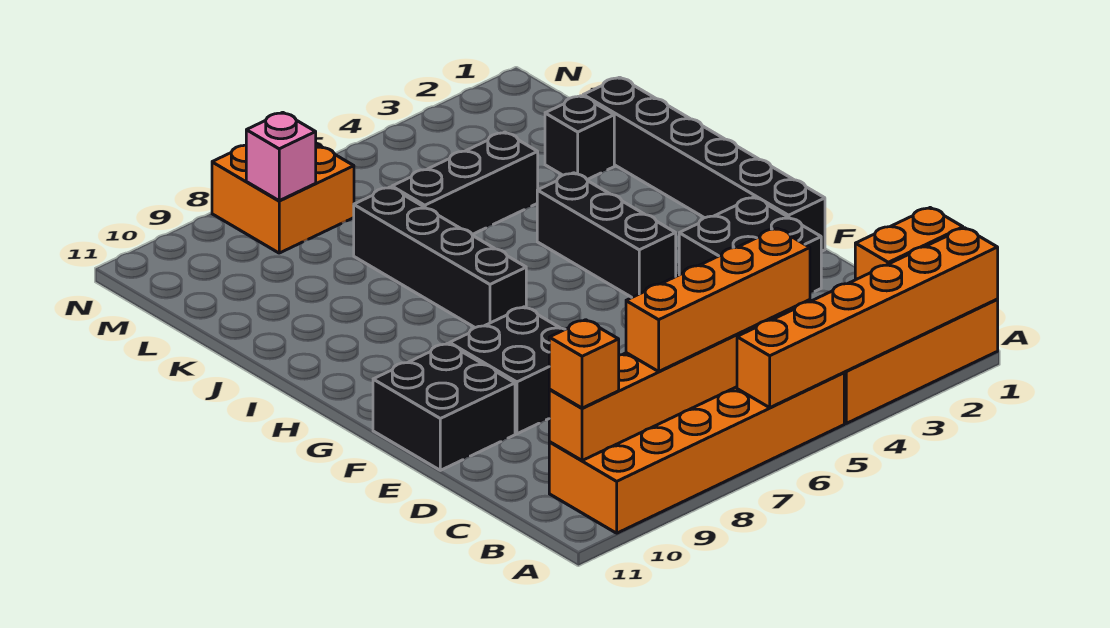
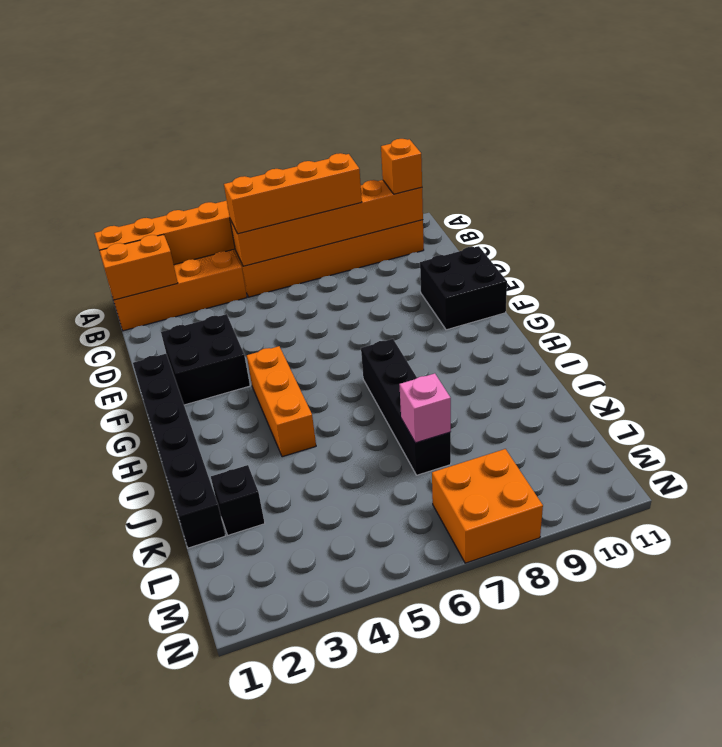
black brick E8:F9 level 1 -> none
black brick G4:I4 level 1 -> orange brick G4:I4 level 1
black brick K4:K6 level 1 -> none
pink brick M8 level 2 -> pink brick K7 level 2

